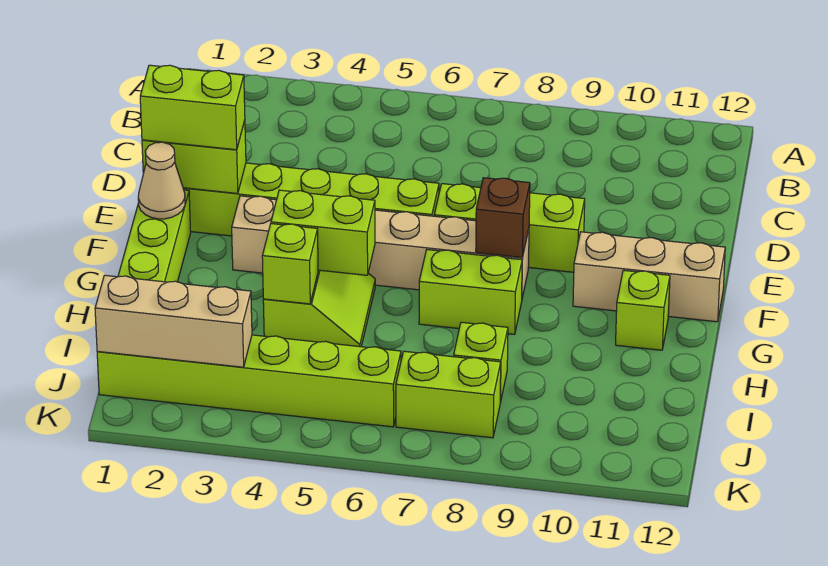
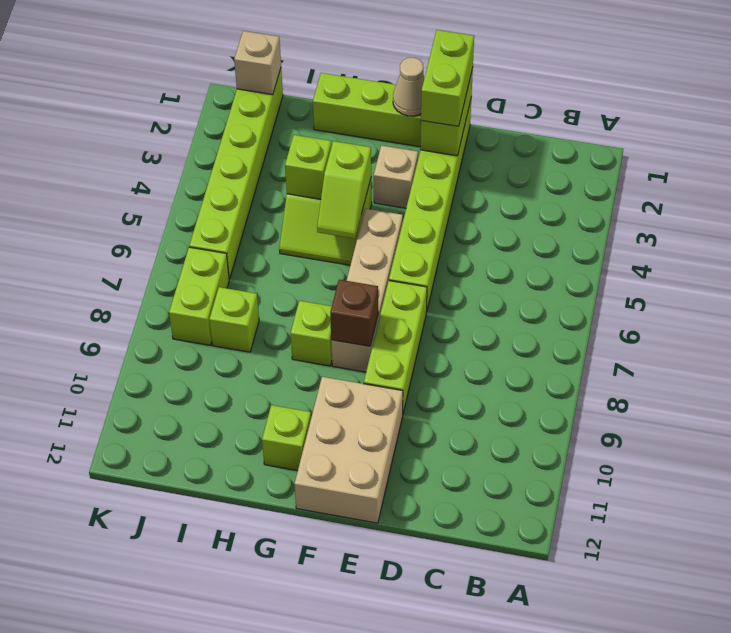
tan brick F10:F12 level 1 -> tan brick E10:F12 level 1
lime brick G4:G5 level 2 -> lime slope G4:G5 level 2 top 4
lime brick G7:G8 level 1 -> lime brick G8 level 1
tan brick J1:J3 level 2 -> tan brick J1 level 2

